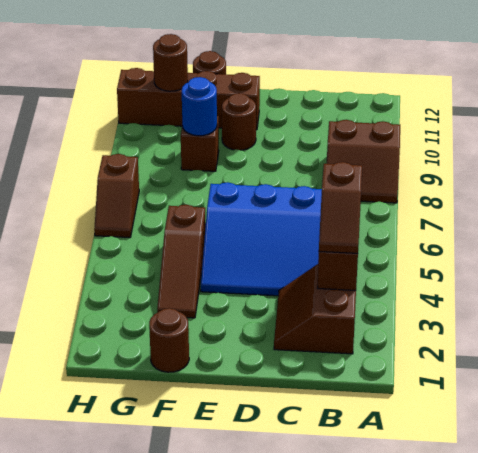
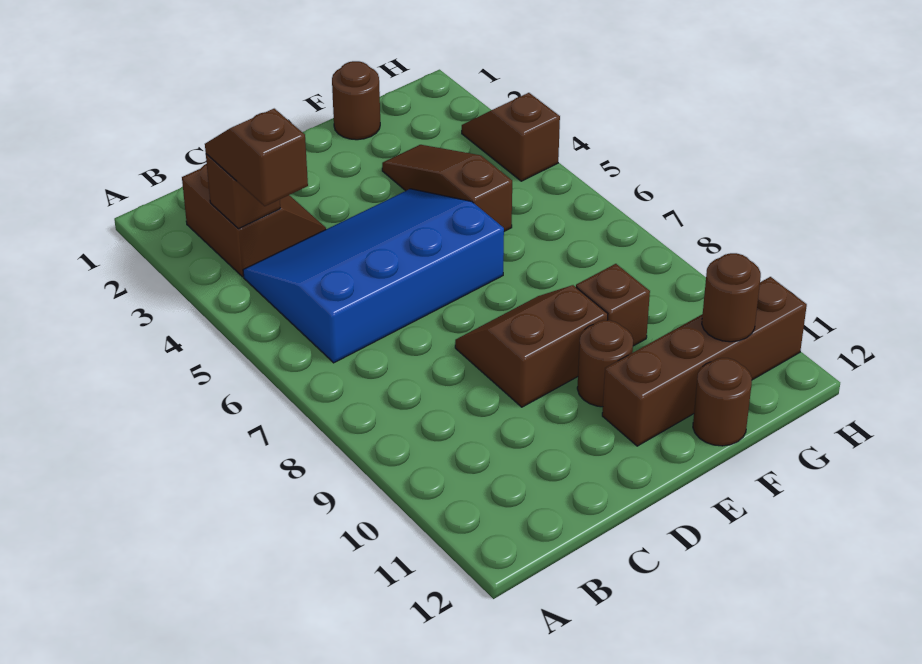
brown slope A8:B9 level 1 top 9 -> brown slope D8:E9 level 1 top 9
blue round brick F9 level 2 -> none
brown slope H6:H7 level 1 top 7 -> brown slope H3:H4 level 1 top 4

